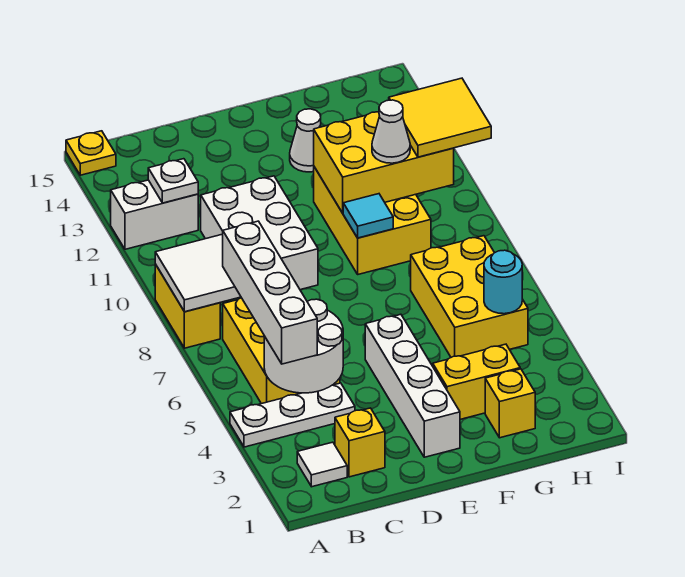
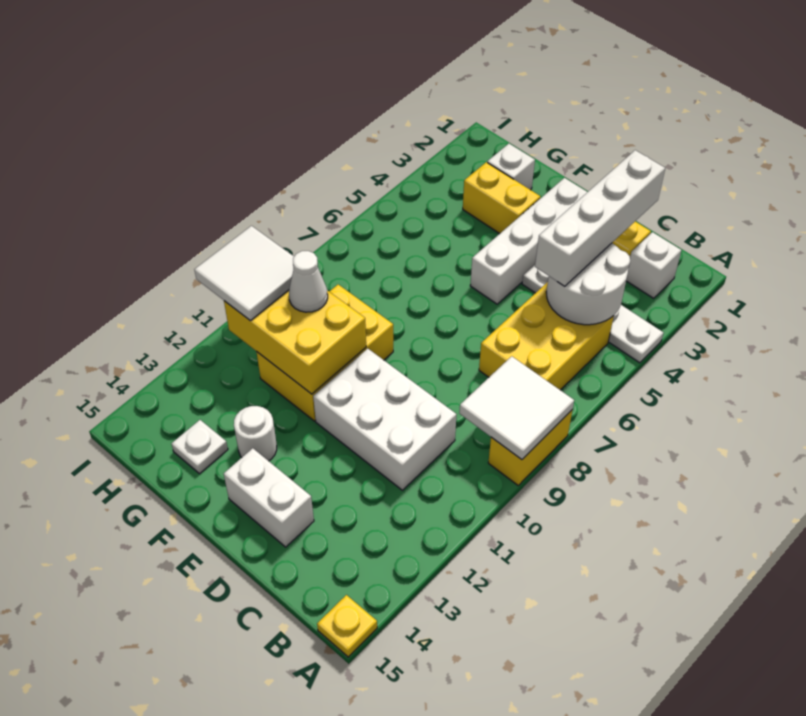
white plate A4:C4 level 1 -> white plate A4:D4 level 1
white brick A12:B12 level 1 -> white brick D14:E14 level 1
white tile B2 level 1 -> white brick B2 level 1
white brick B4:B7 level 3 -> white brick C2:C5 level 3
white plate B12 level 2 -> white plate G14 level 1
white brick C9:D11 level 1 -> white brick C10:E11 level 1
cyan tile F9 level 2 -> none
white cone F13 level 1 -> white round brick F13 level 1
yellow brick G2 level 1 -> white brick G2 level 1
yellow brick G5:H7 level 1 -> none
cyan round brick H5 level 2 -> none
yellow tile H10:I11 level 3 -> white tile H10:I11 level 3

